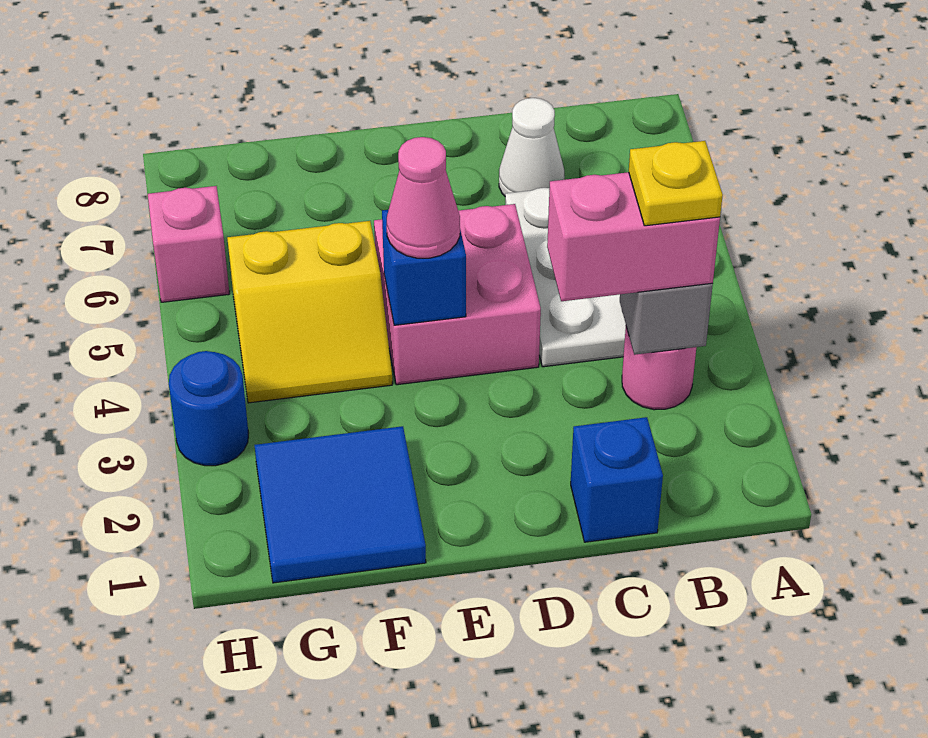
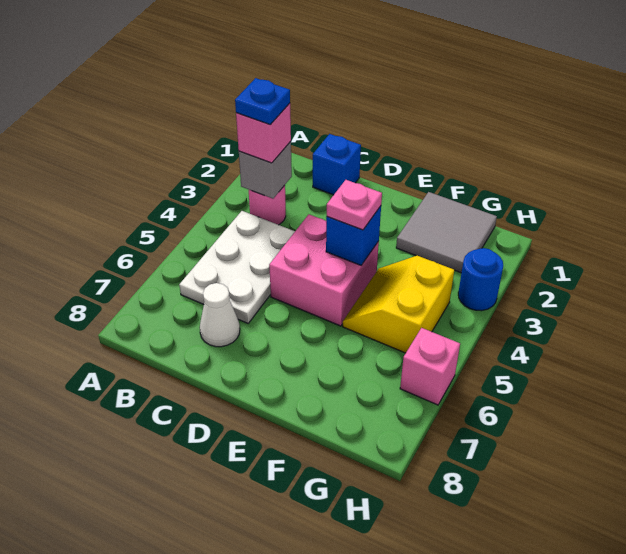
pink brick B3:C3 level 3 -> pink brick B3 level 3
yellow plate B3 level 4 -> blue plate B3 level 4
pink cone E4 level 3 -> pink plate E4 level 3
blue tile F1:G2 level 1 -> grey tile F1:G2 level 1
yellow slope F4:G5 level 1 top 5 -> yellow slope F4:G5 level 1 top G

